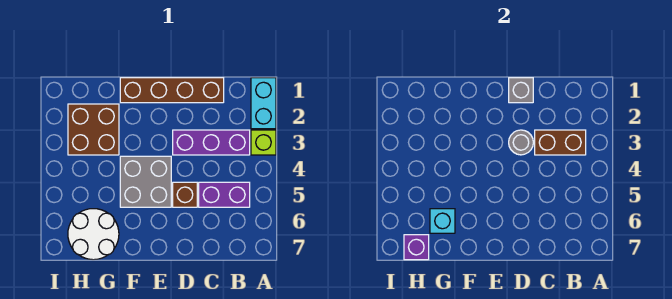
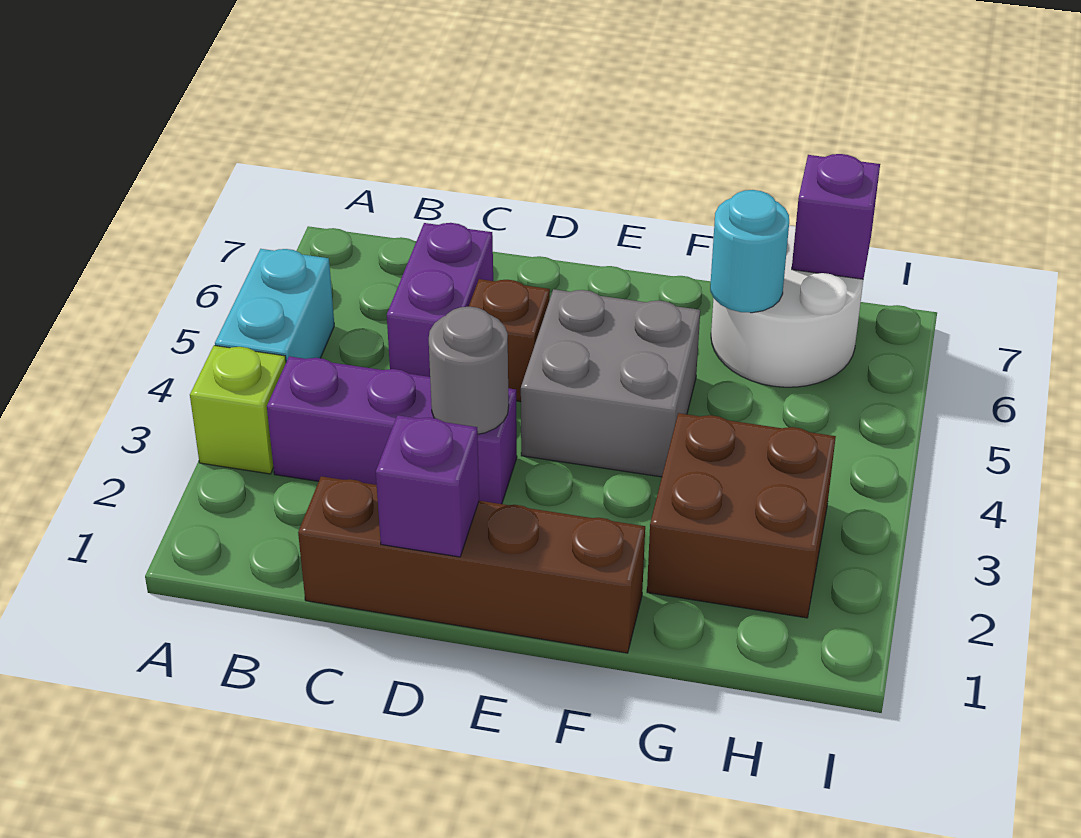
cyan brick A1:A2 level 1 -> cyan brick A4:A5 level 1
brown brick B3:C3 level 2 -> none
purple brick B5:C5 level 1 -> purple brick C5:C6 level 1
grey brick D1 level 2 -> purple brick D1 level 2
cyan brick G6 level 2 -> cyan round brick G6 level 2

